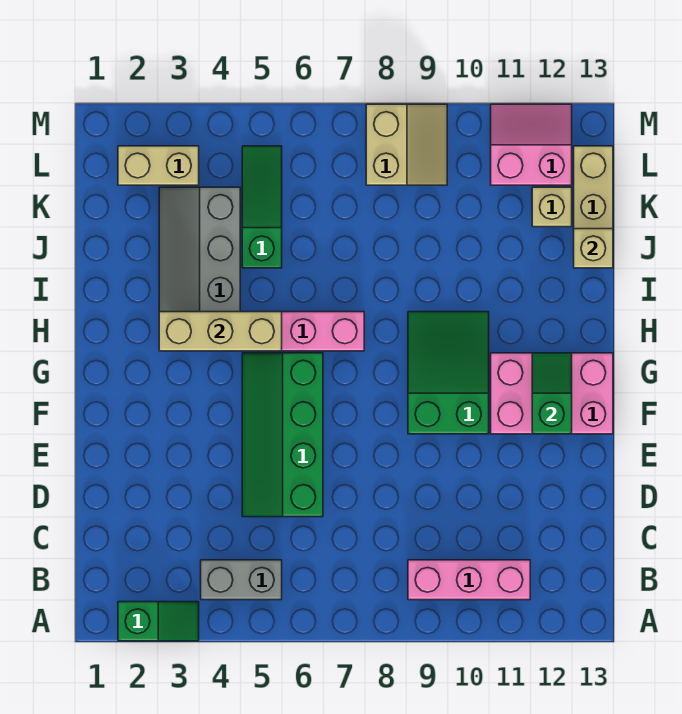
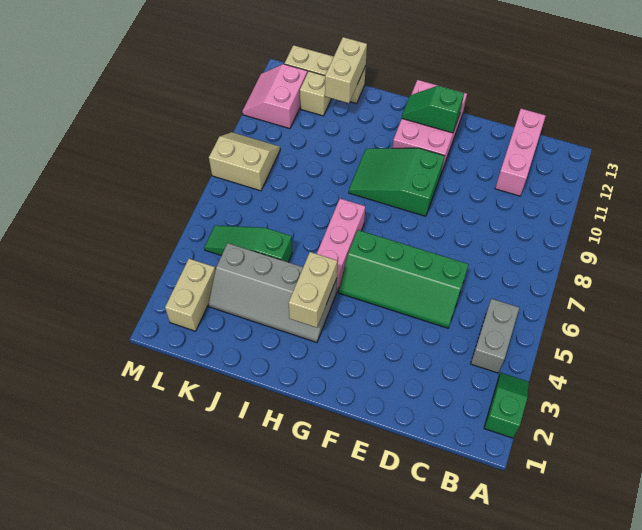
pink brick B9:B11 level 1 -> pink brick C11:C13 level 1
tan brick H3:H5 level 2 -> tan brick H3:H4 level 2
tan brick J13 level 2 -> tan brick J12:J13 level 2

